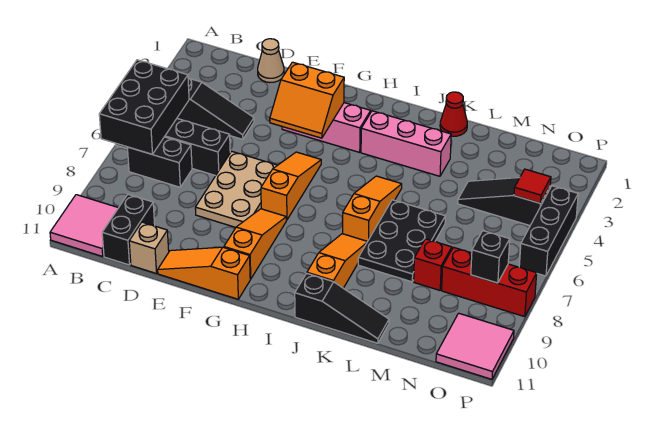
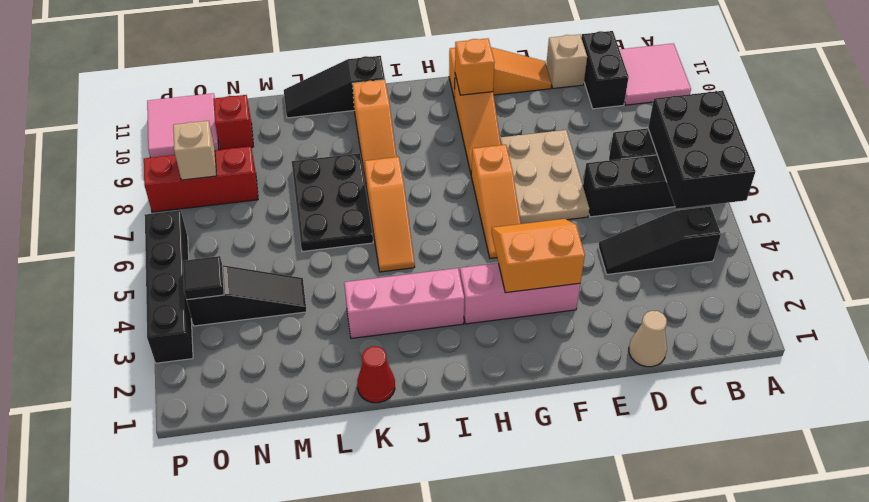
none -> orange brick G10 level 2
red brick M8 level 1 -> red brick N10 level 1
red tile O4 level 2 -> black tile O4 level 2
black brick O8 level 2 -> tan brick O8 level 2
black brick P4:P6 level 1 -> black brick P3:P6 level 1

